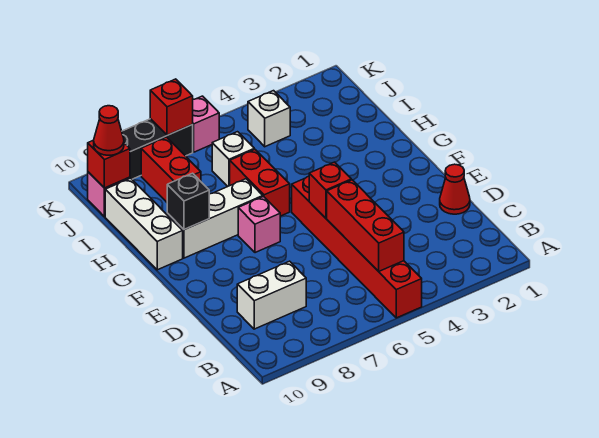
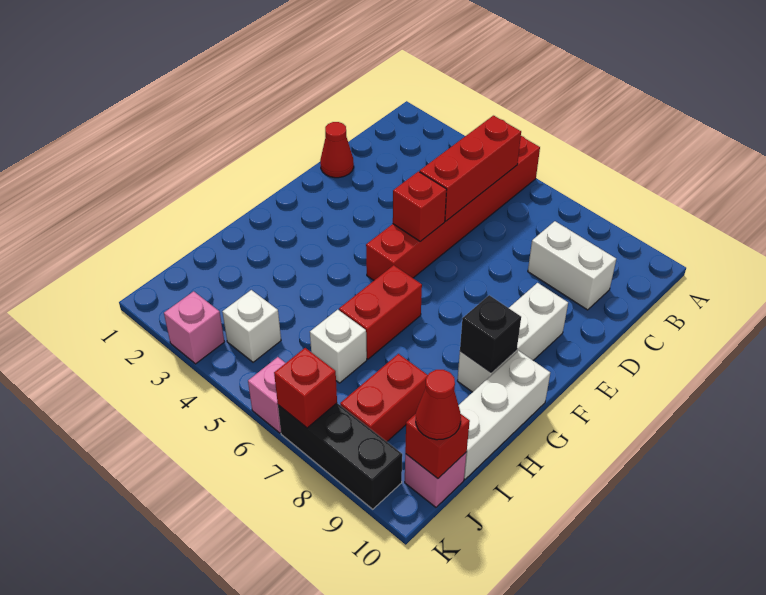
pink brick F7 level 1 -> pink brick K3 level 1
white brick G7:G9 level 1 -> white brick E9:G9 level 1

